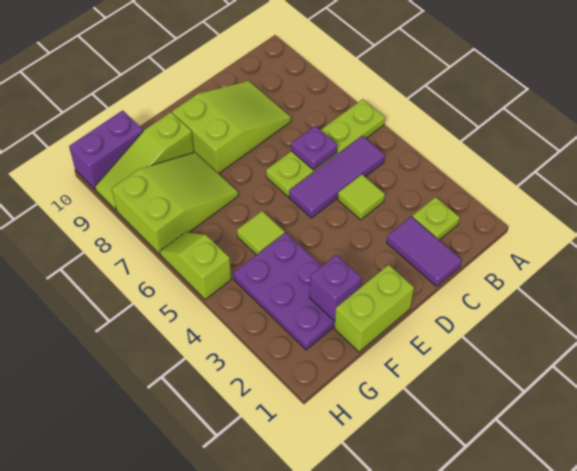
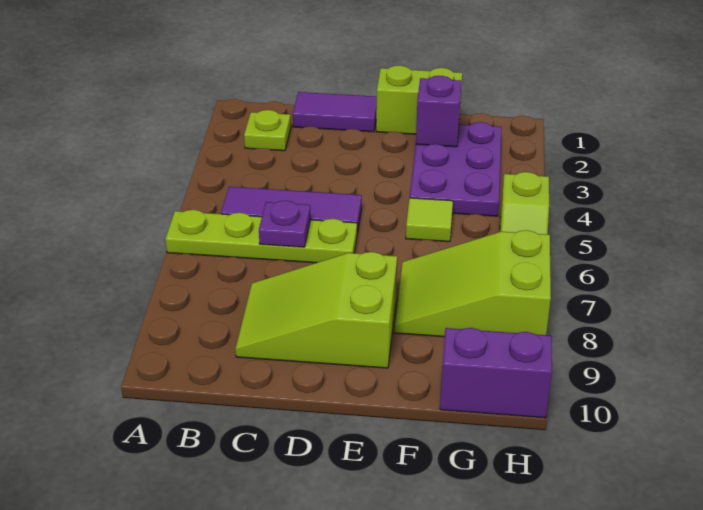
purple tile C1:C2 level 1 -> purple tile C1:D1 level 1
lime tile C4 level 1 -> none
lime slope F9:H9 level 1 top F -> none

